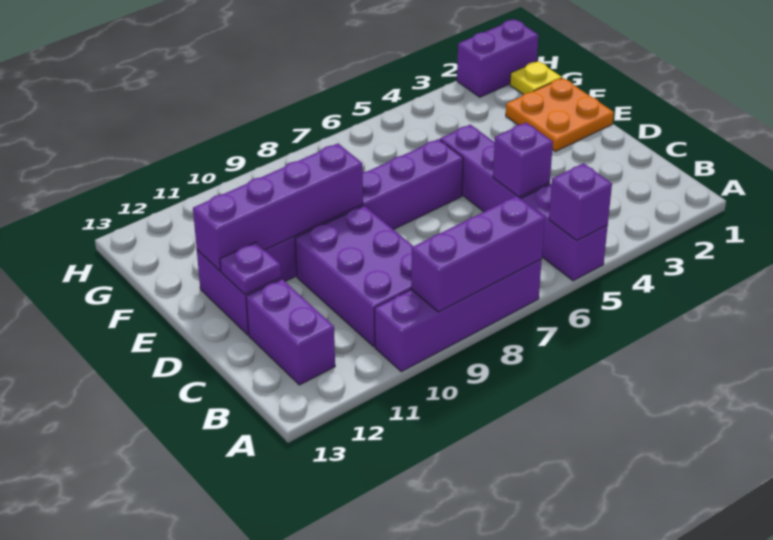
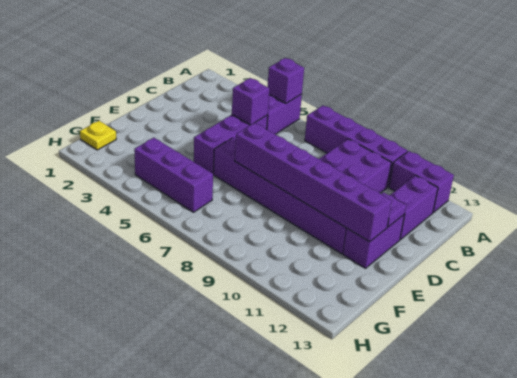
purple brick A7:A9 level 2 -> purple brick G4:G6 level 1
orange plate E1:F2 level 1 -> none
purple brick E9:E12 level 2 -> purple brick E7:E12 level 2
purple brick H1:H2 level 1 -> purple brick A11:A12 level 1

